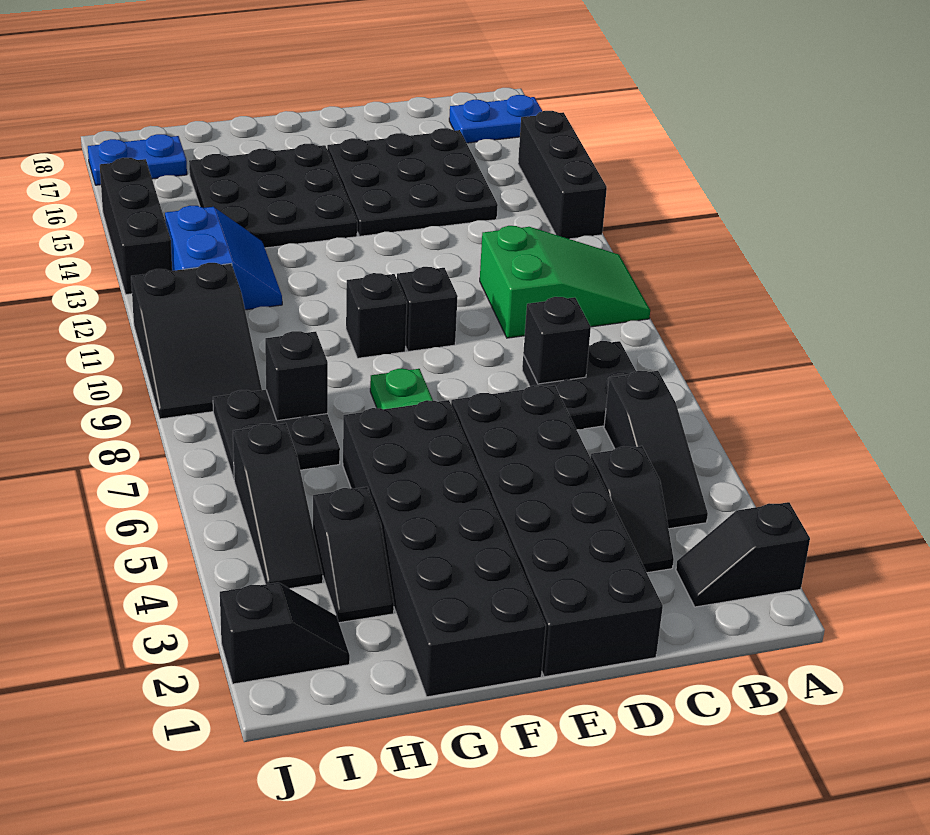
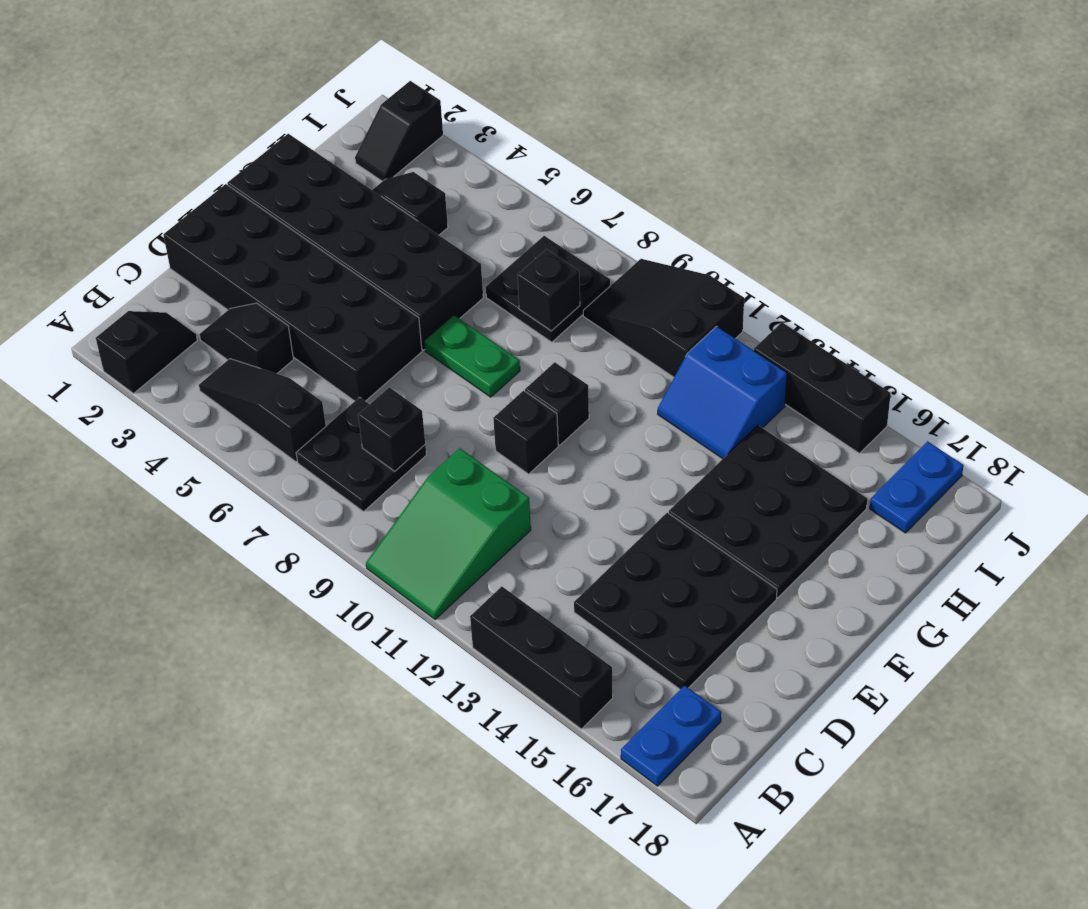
black slope I4:I6 level 1 top 6 -> none

